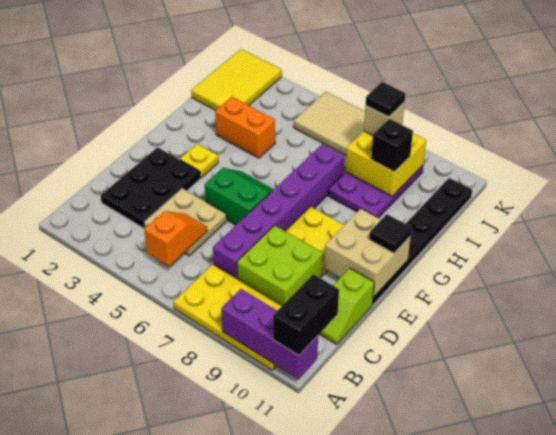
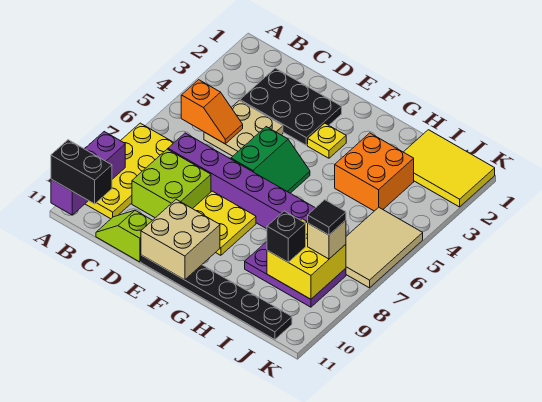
black tile F11 level 3 -> none
orange brick H3:H4 level 1 -> orange brick H3:I4 level 1

